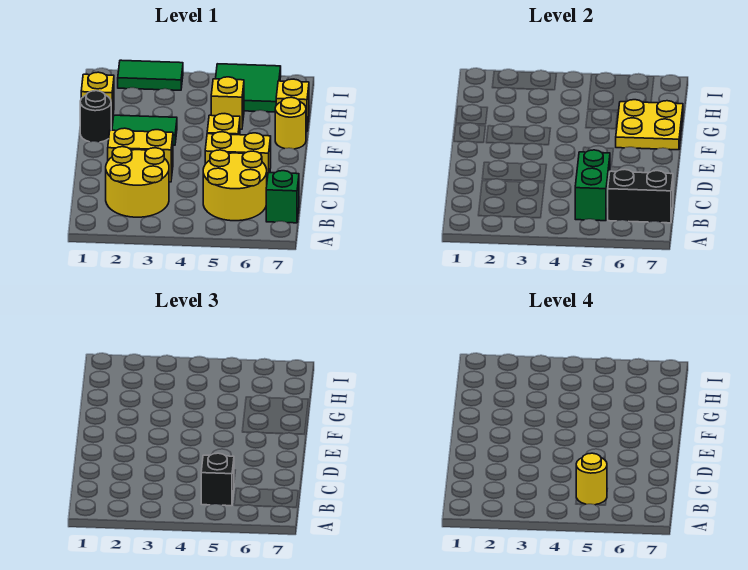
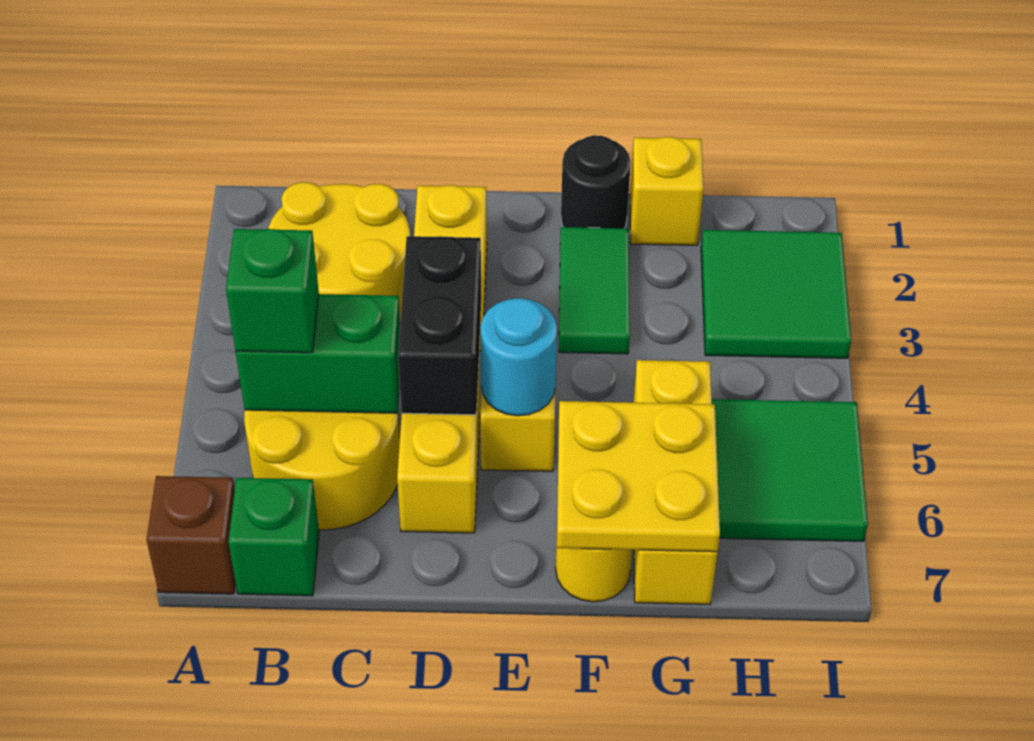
none -> brown brick A7 level 1
black brick B5 level 3 -> green brick B5 level 3
yellow round brick B5 level 4 -> none
black brick B6:B7 level 2 -> black brick D4:D5 level 2
none -> cyan round brick E5 level 2
green tile I2:I3 level 1 -> green tile H2:I3 level 1

